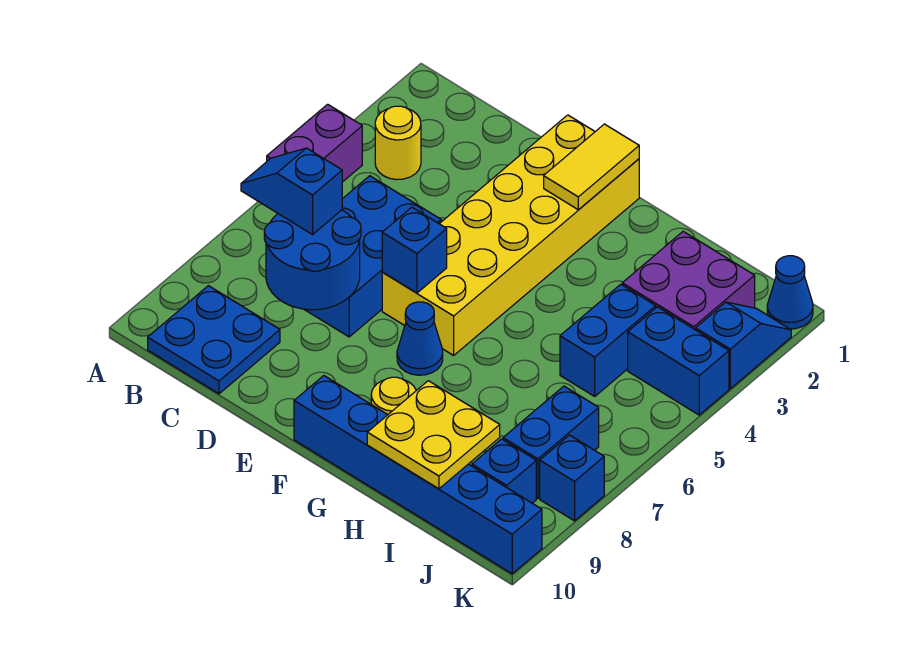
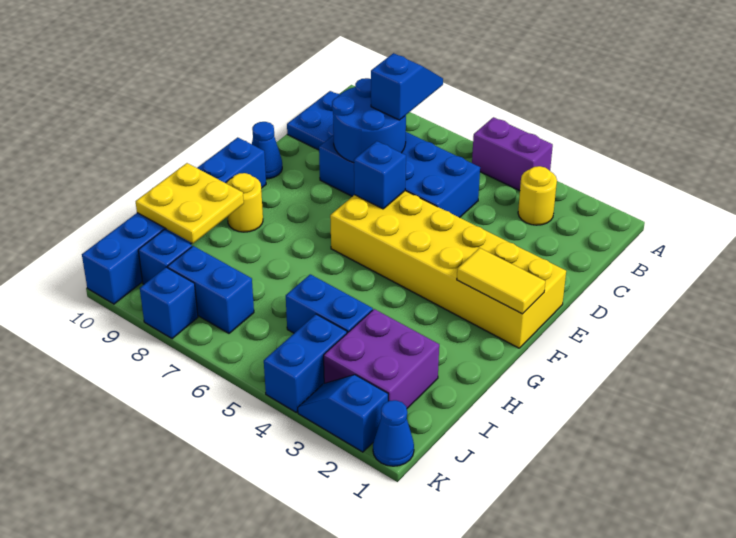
blue brick C5:D7 level 1 -> blue brick C5:D8 level 1
blue cone F7 level 1 -> blue cone E10 level 1
blue slope K2:K3 level 1 top 3 -> blue slope K2:K3 level 1 top 2

